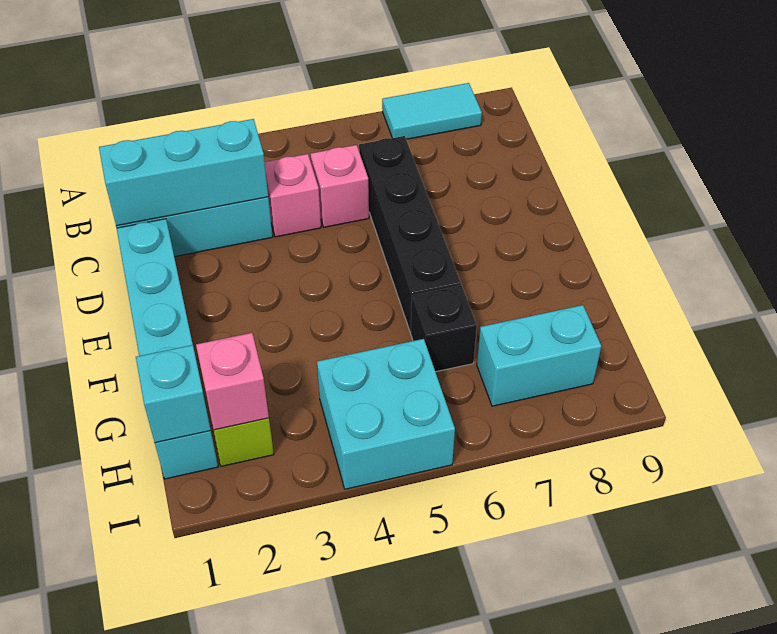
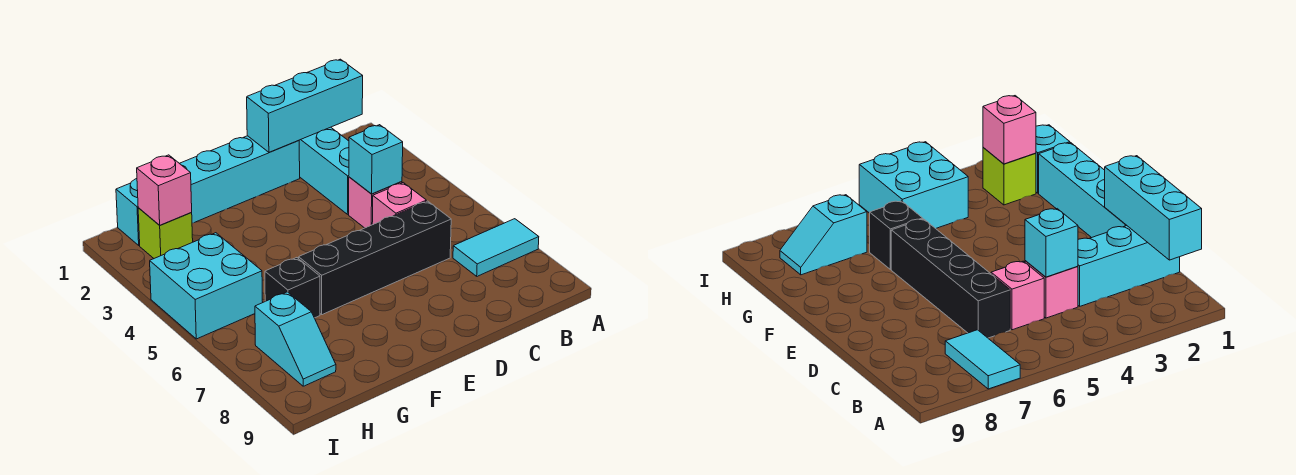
cyan tile A7:A8 level 1 -> cyan tile A7:B7 level 1
cyan brick C1:C3 level 2 -> cyan brick B1:D1 level 2
cyan brick H1 level 2 -> cyan brick C4 level 2
cyan brick H7:H8 level 1 -> cyan slope H7:H8 level 1 top 7

